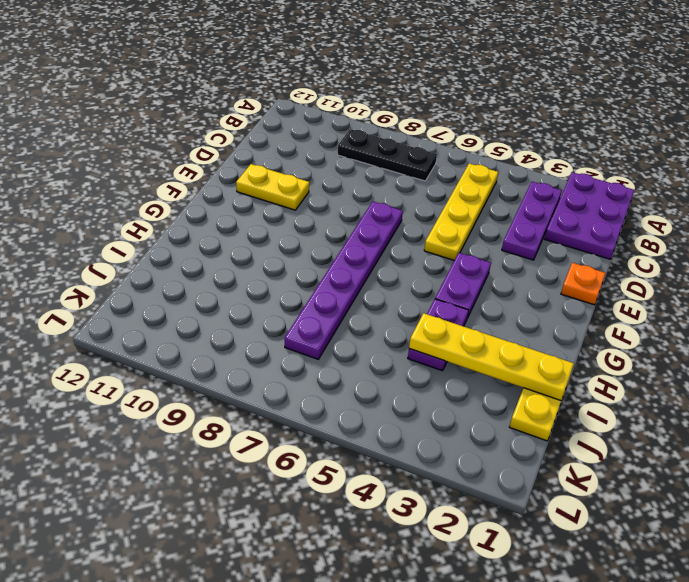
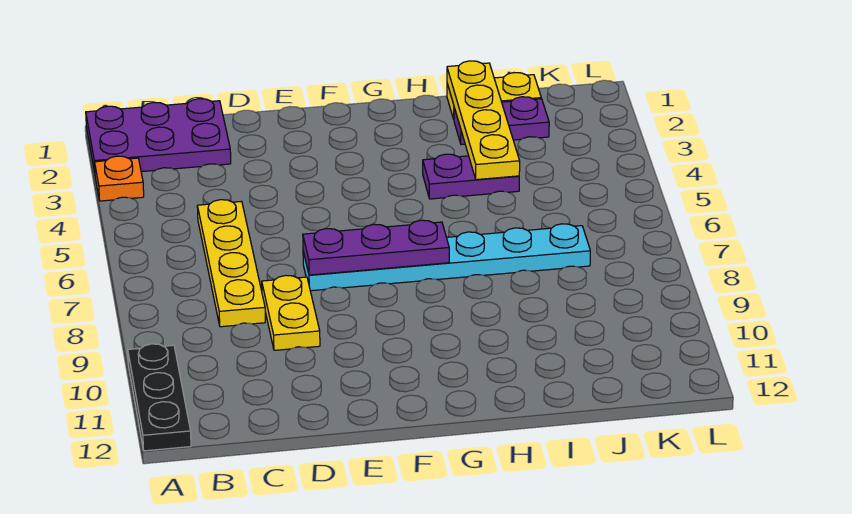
purple plate B3:D3 level 1 -> purple plate E7:G7 level 2
yellow plate B5:E5 level 1 -> yellow plate C5:C8 level 1
black plate B7:B9 level 1 -> black plate A10:A12 level 1
orange plate E1 level 1 -> orange plate A3 level 1
purple plate E7:J7 level 1 -> cyan plate E7:J7 level 1
yellow plate E10:E11 level 1 -> yellow plate D8:D9 level 1
purple plate F4:G4 level 1 -> purple plate I2:J2 level 1

